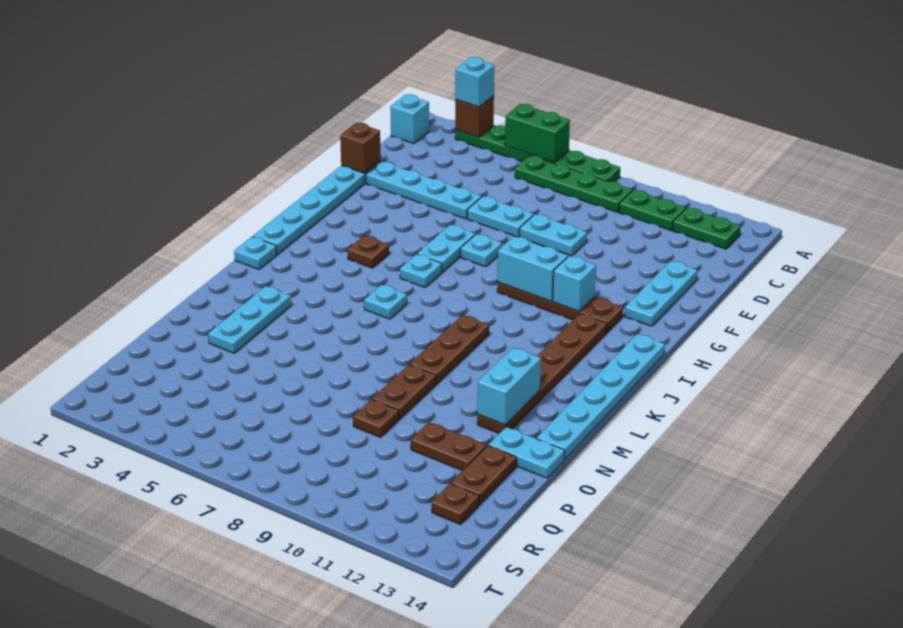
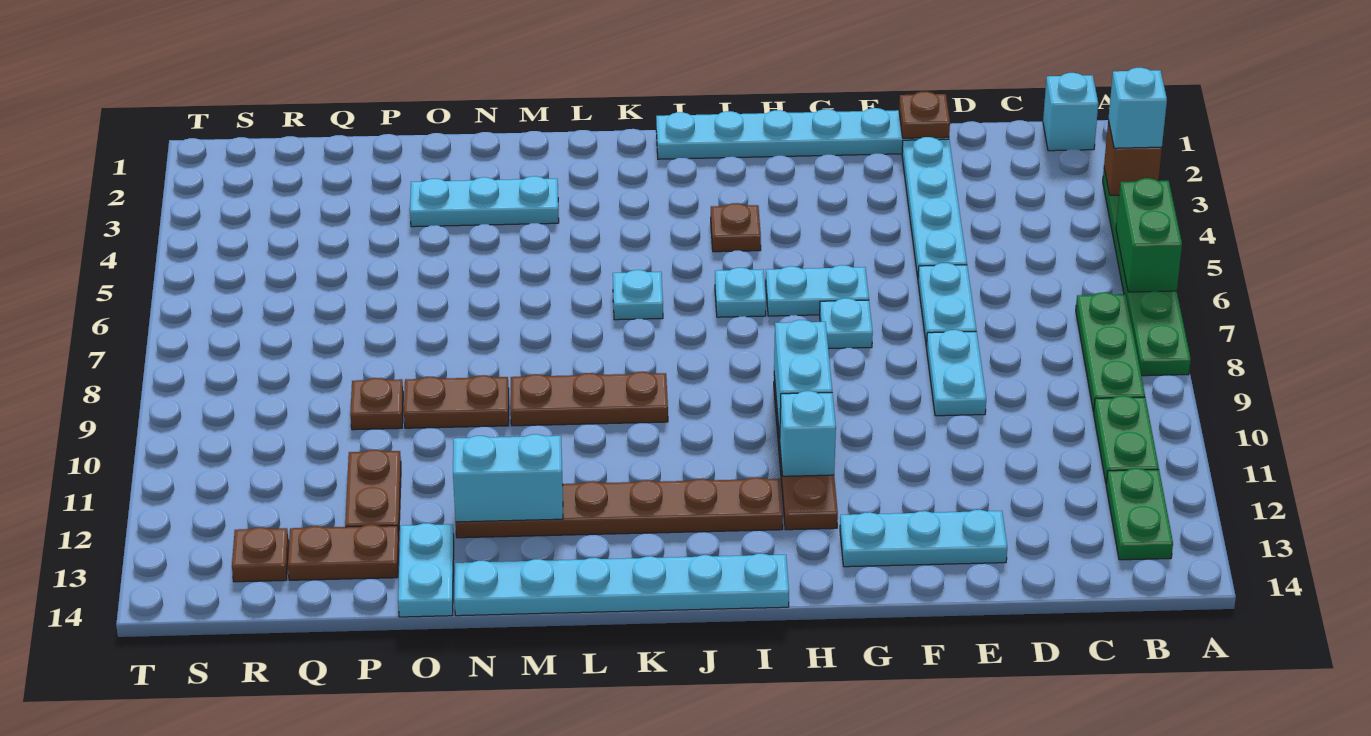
green plate B6:B9 level 1 -> green plate B7:B9 level 1
brown brick E1 level 2 -> brown plate E1 level 2
cyan plate K1 level 1 -> none

